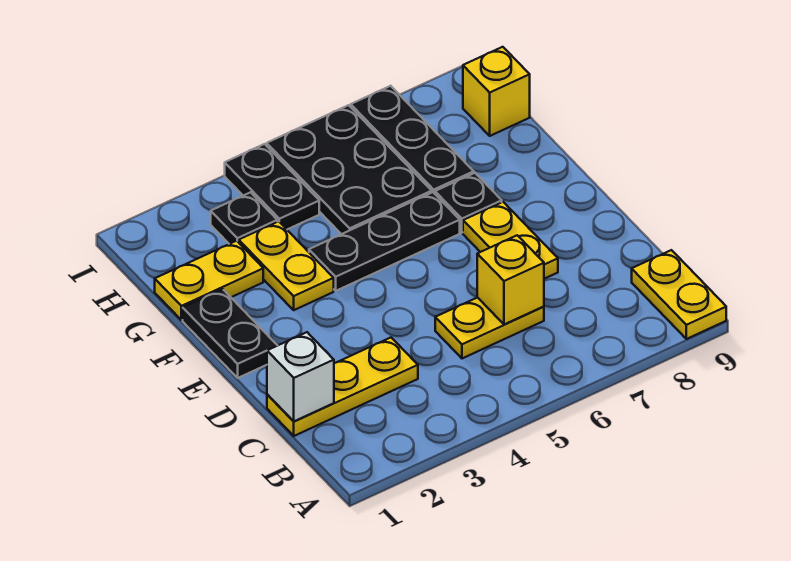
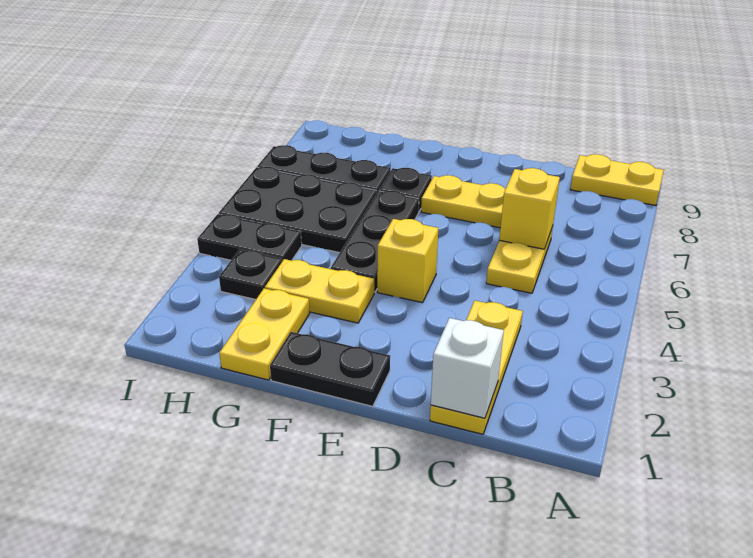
yellow brick H9 level 1 -> yellow brick E4 level 1

